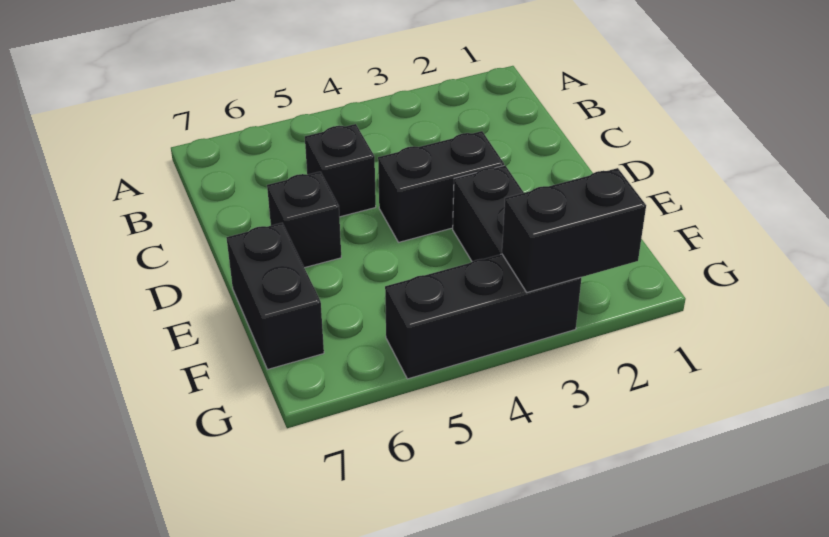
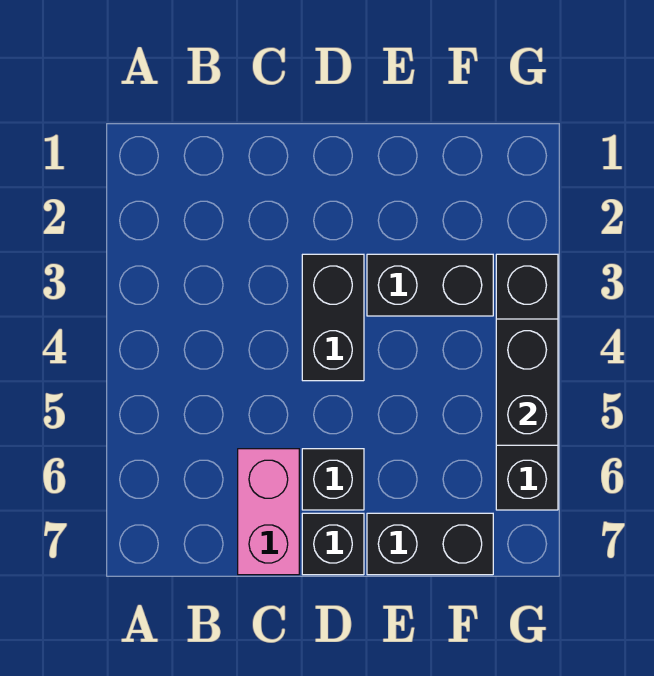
black brick C5 level 1 -> black brick D7 level 1
none -> pink brick C6:C7 level 1
black brick G2:G3 level 2 -> black brick G4:G5 level 2
black brick G3:G5 level 1 -> black brick G3:G6 level 1

